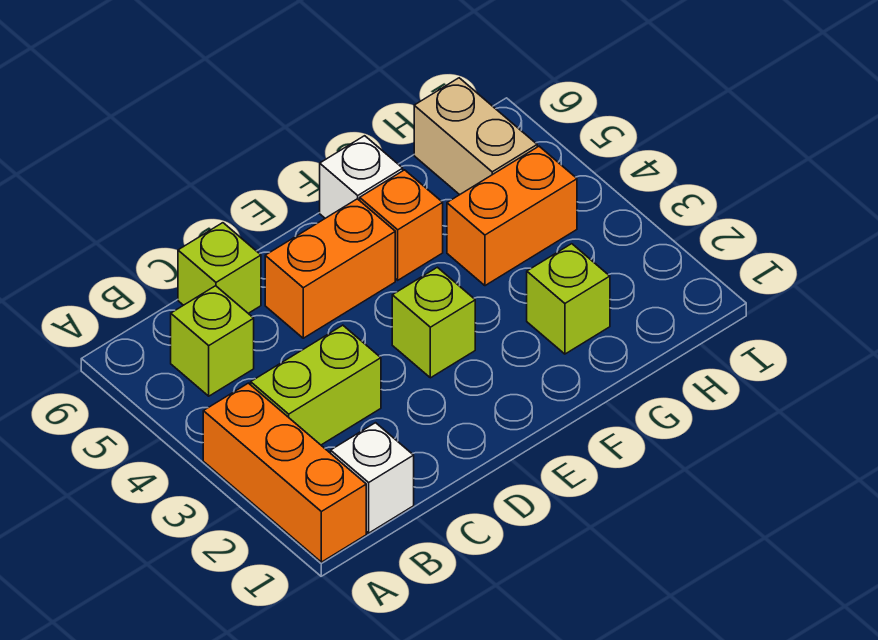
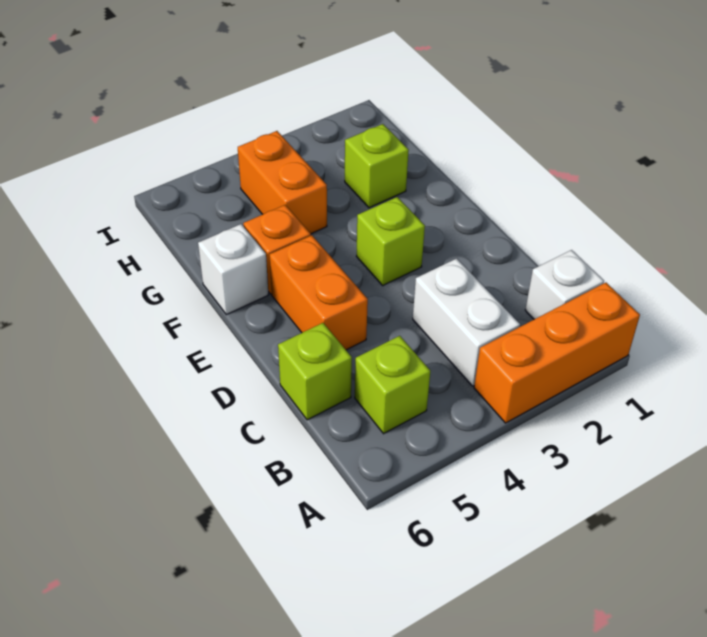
lime brick B3:C3 level 1 -> white brick B3:C3 level 1
tan brick H5:H6 level 1 -> none

